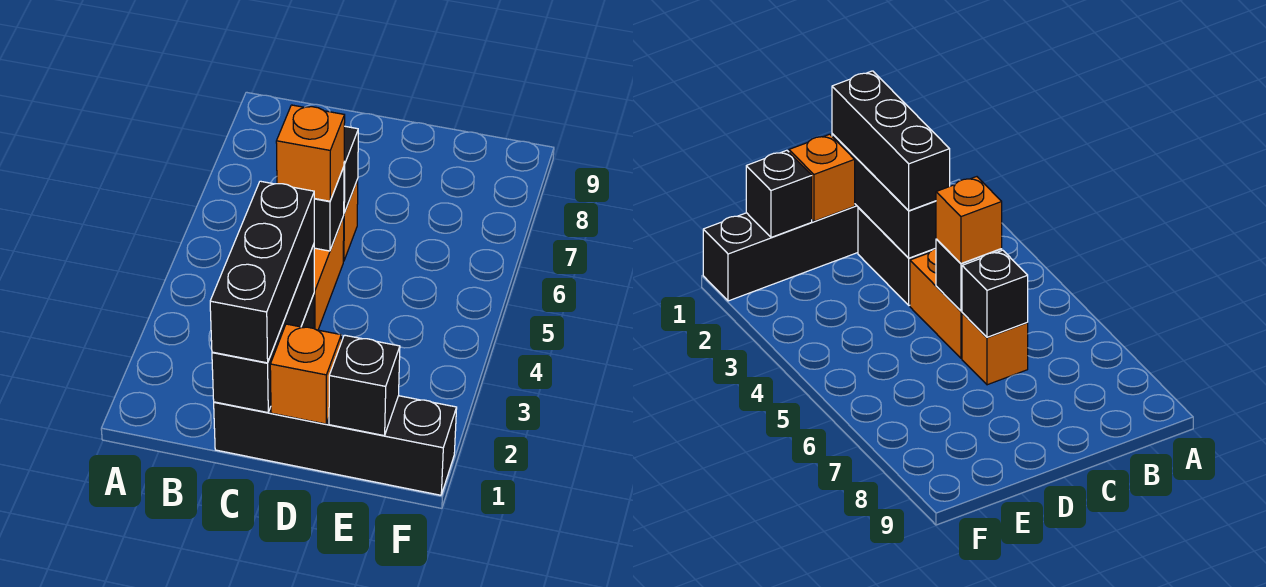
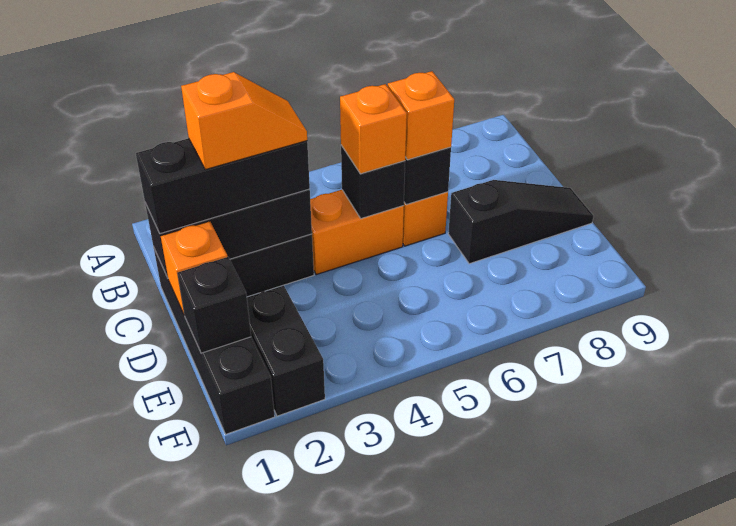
none -> orange slope C2:C3 level 4 top 2
none -> orange brick C6 level 3
none -> black slope D7:D9 level 1 top 7
none -> black brick E2:F2 level 1

